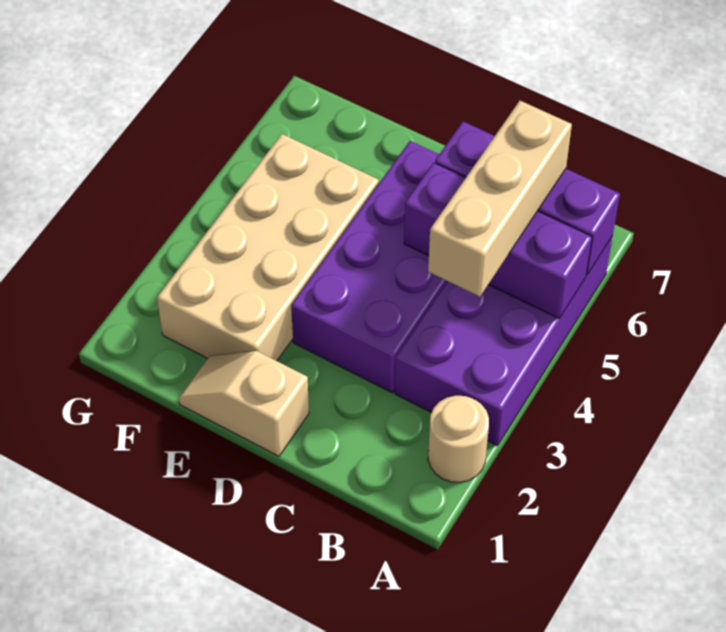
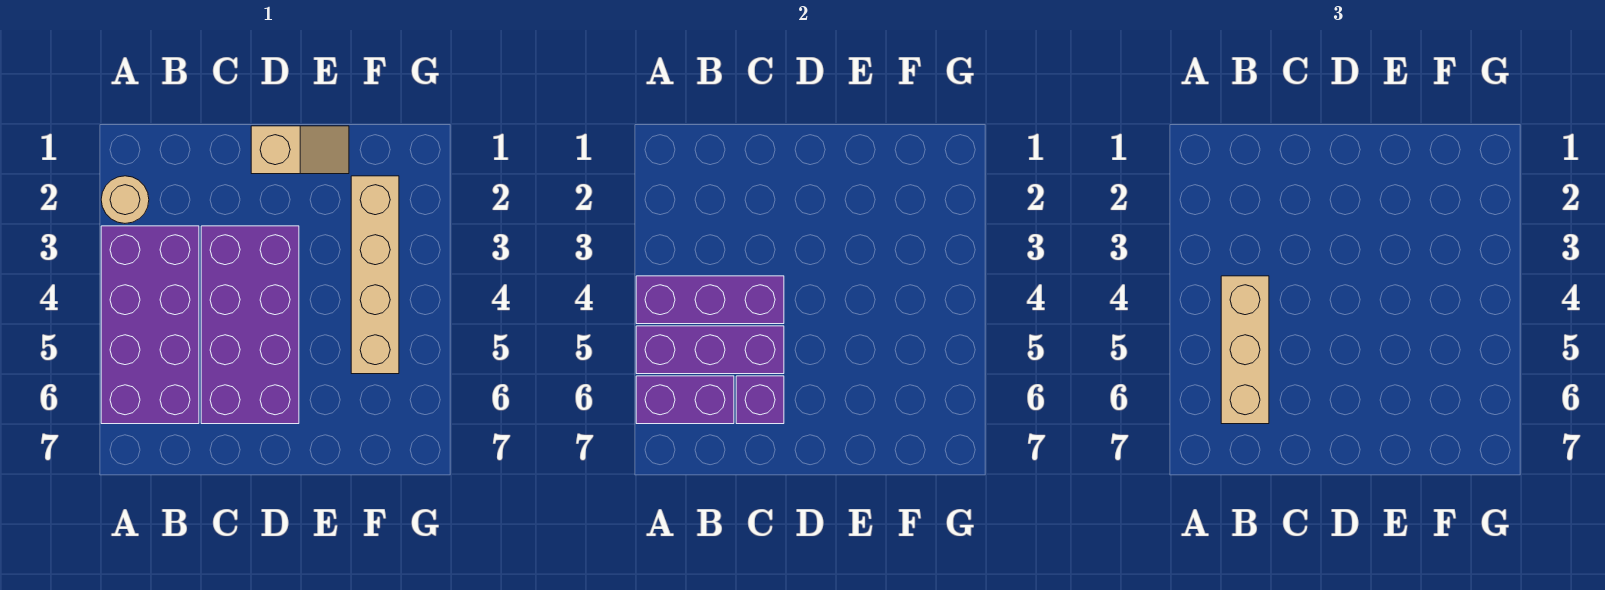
none -> purple brick A4:C4 level 2
tan brick E2:F5 level 1 -> tan brick F2:F5 level 1

